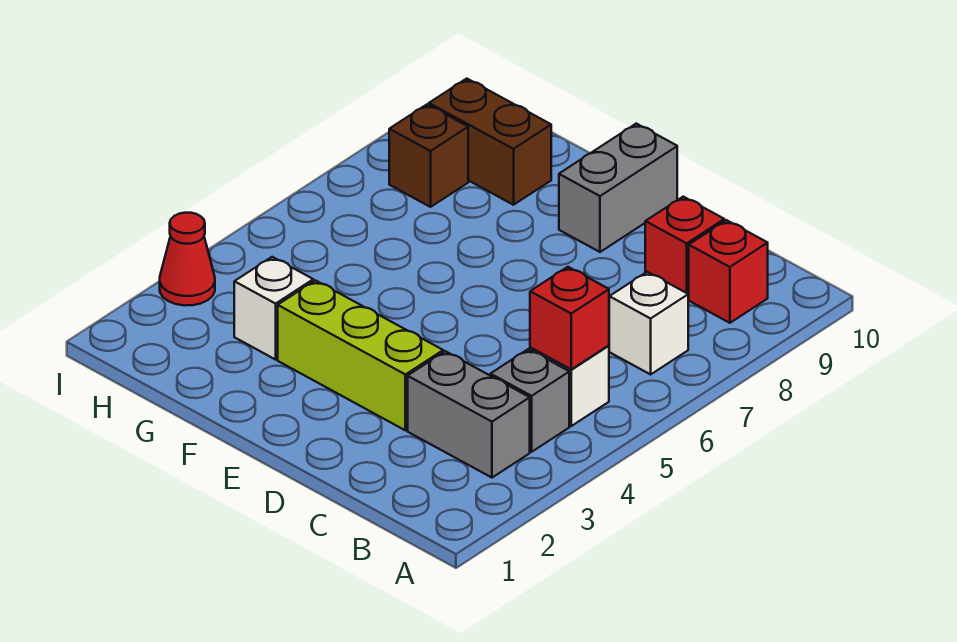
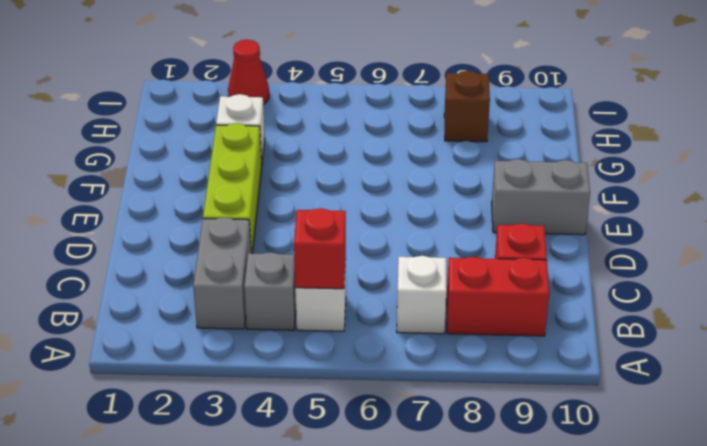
red brick B9 level 1 -> red brick B8:B9 level 1
brown brick G9:H9 level 1 -> none

